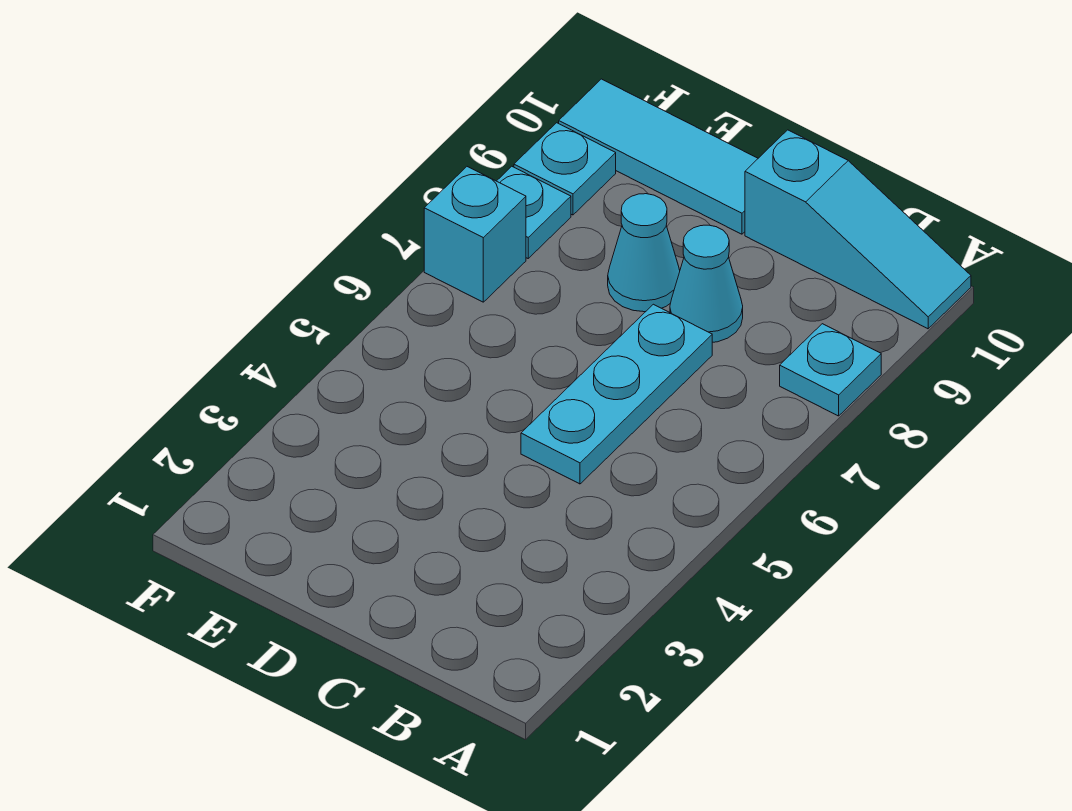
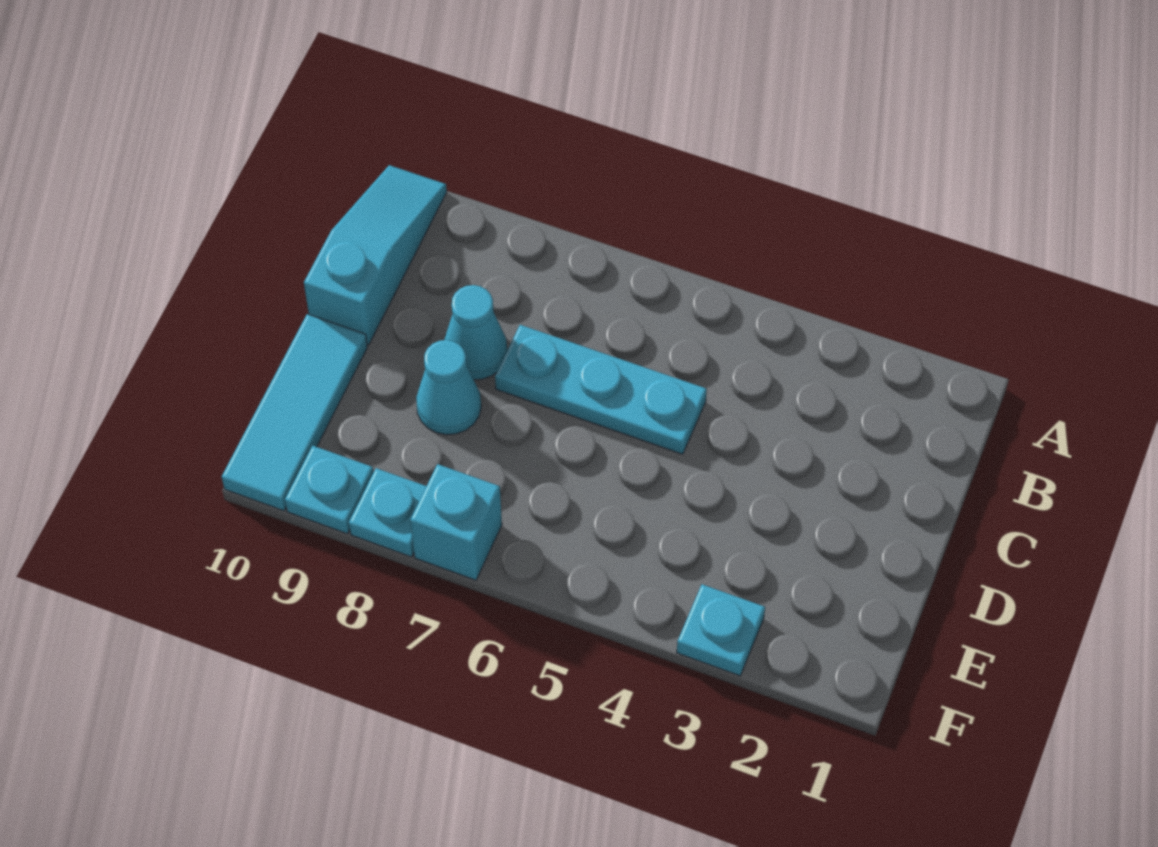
cyan plate A8 level 1 -> cyan plate F3 level 1

